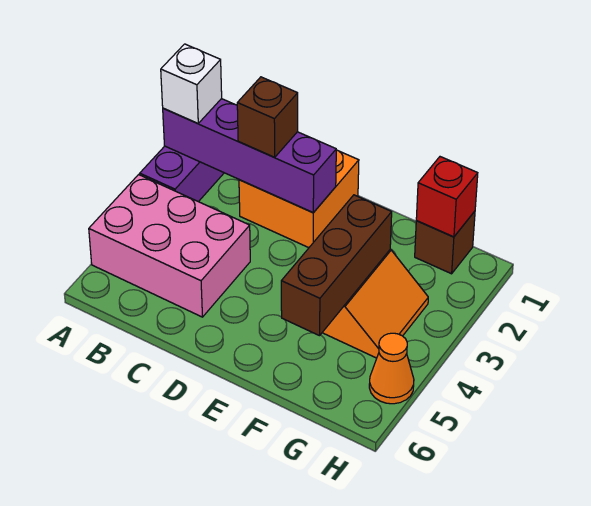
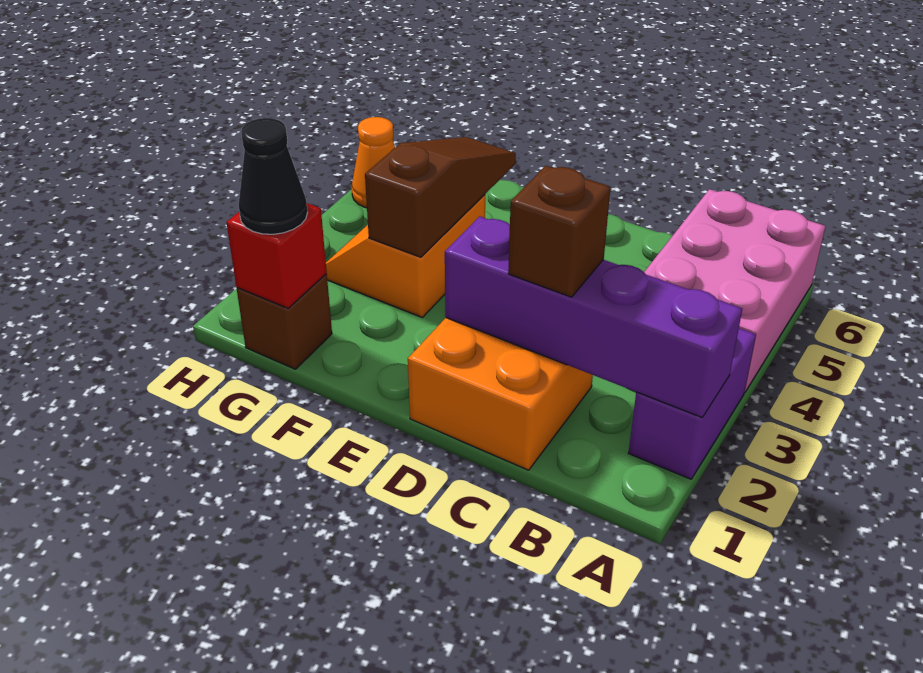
white brick A2 level 3 -> none
pink brick A4:C5 level 1 -> pink brick A4:B6 level 1
brown brick F3:F5 level 2 -> brown slope F3:F5 level 2 top 3
none -> black cone G1 level 3

